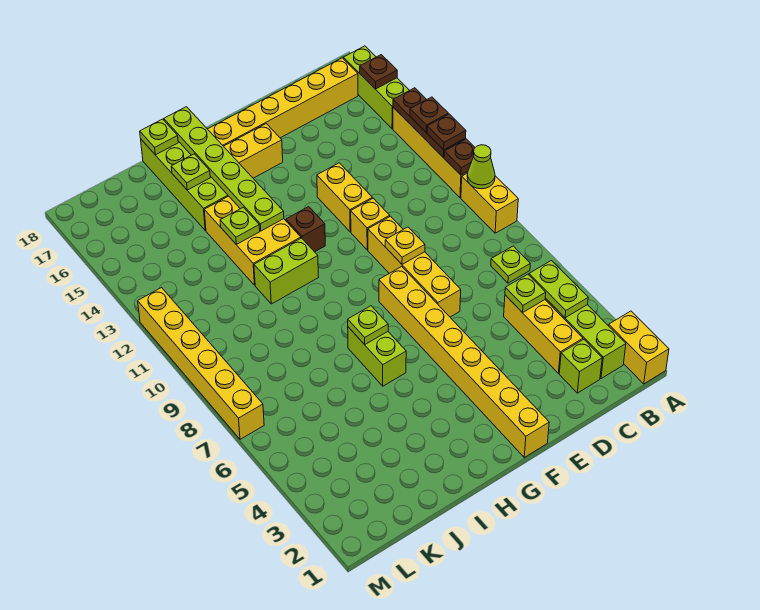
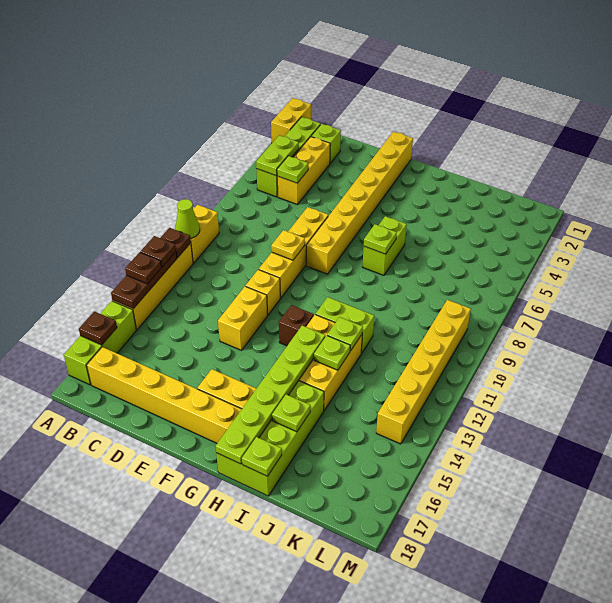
lime plate B7 level 1 -> lime plate I12 level 2
yellow brick M7:M12 level 1 -> yellow brick L9:L14 level 1

